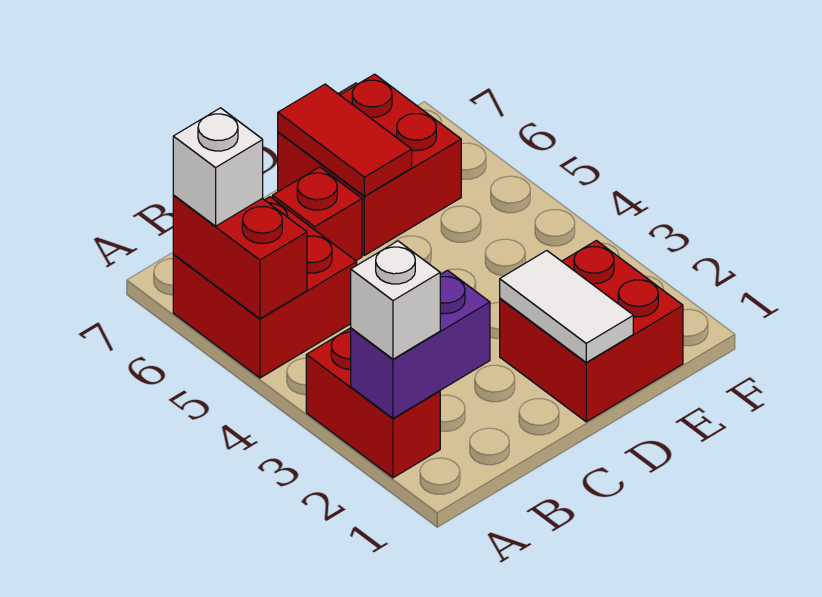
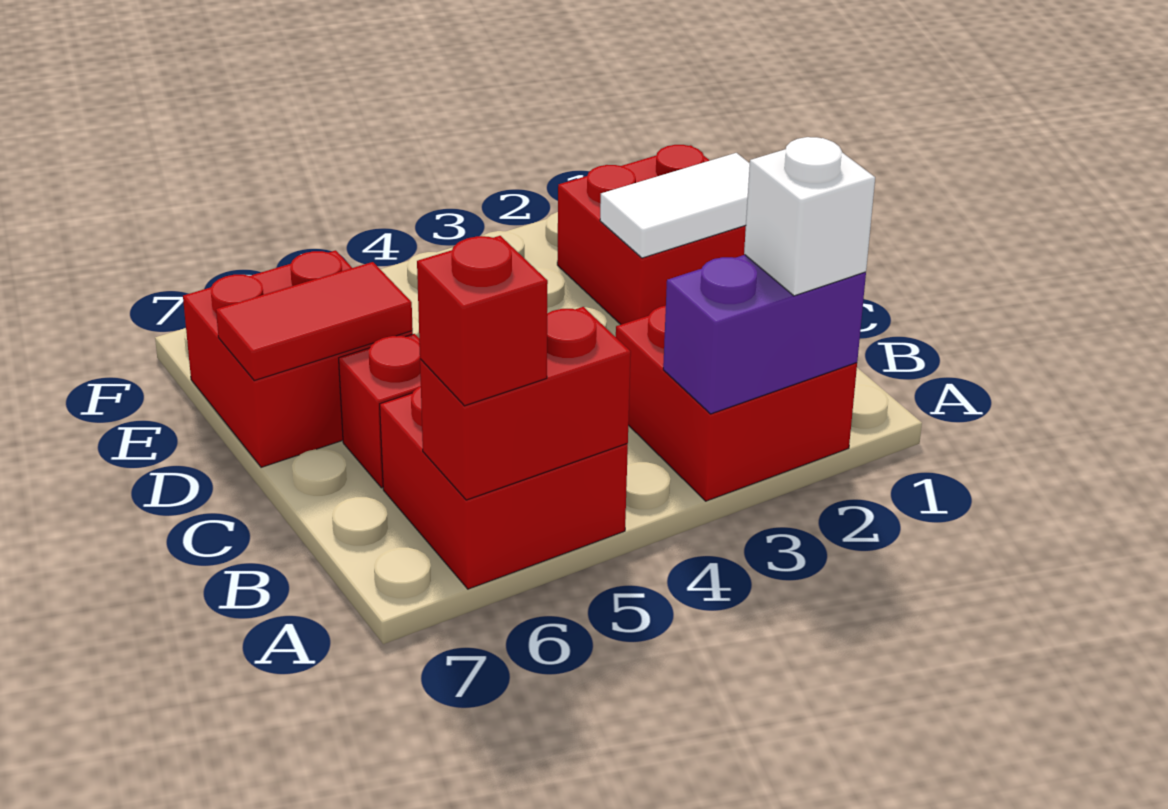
red brick A2:A3 level 1 -> red brick A2:B3 level 1
purple brick A2:B2 level 2 -> purple brick A2:A3 level 2
white brick A6 level 3 -> red brick A6 level 3

